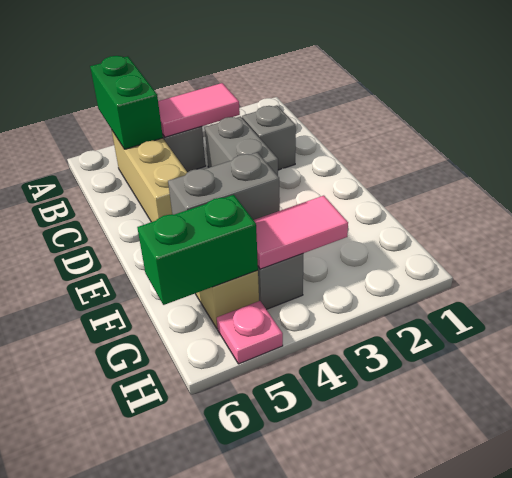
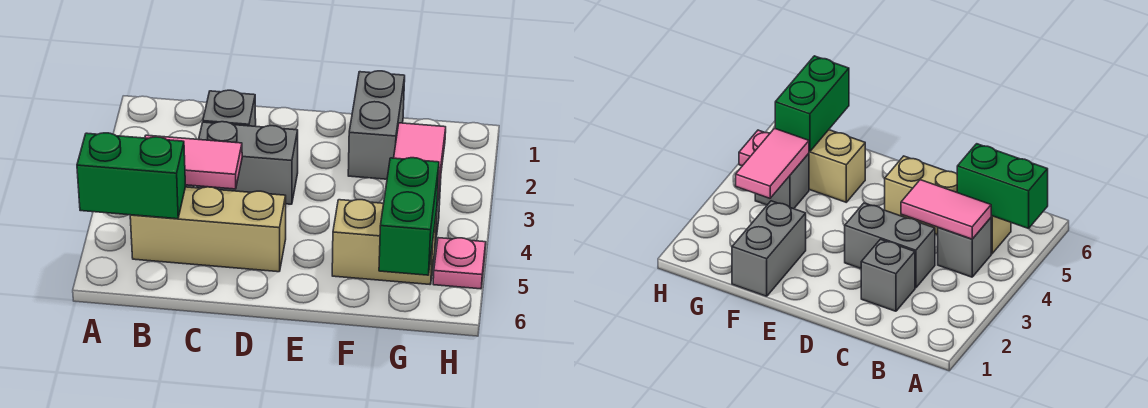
pink tile B3:B4 level 2 -> pink tile B4:C4 level 2
grey brick F4:F5 level 2 -> grey brick F1:F2 level 1

